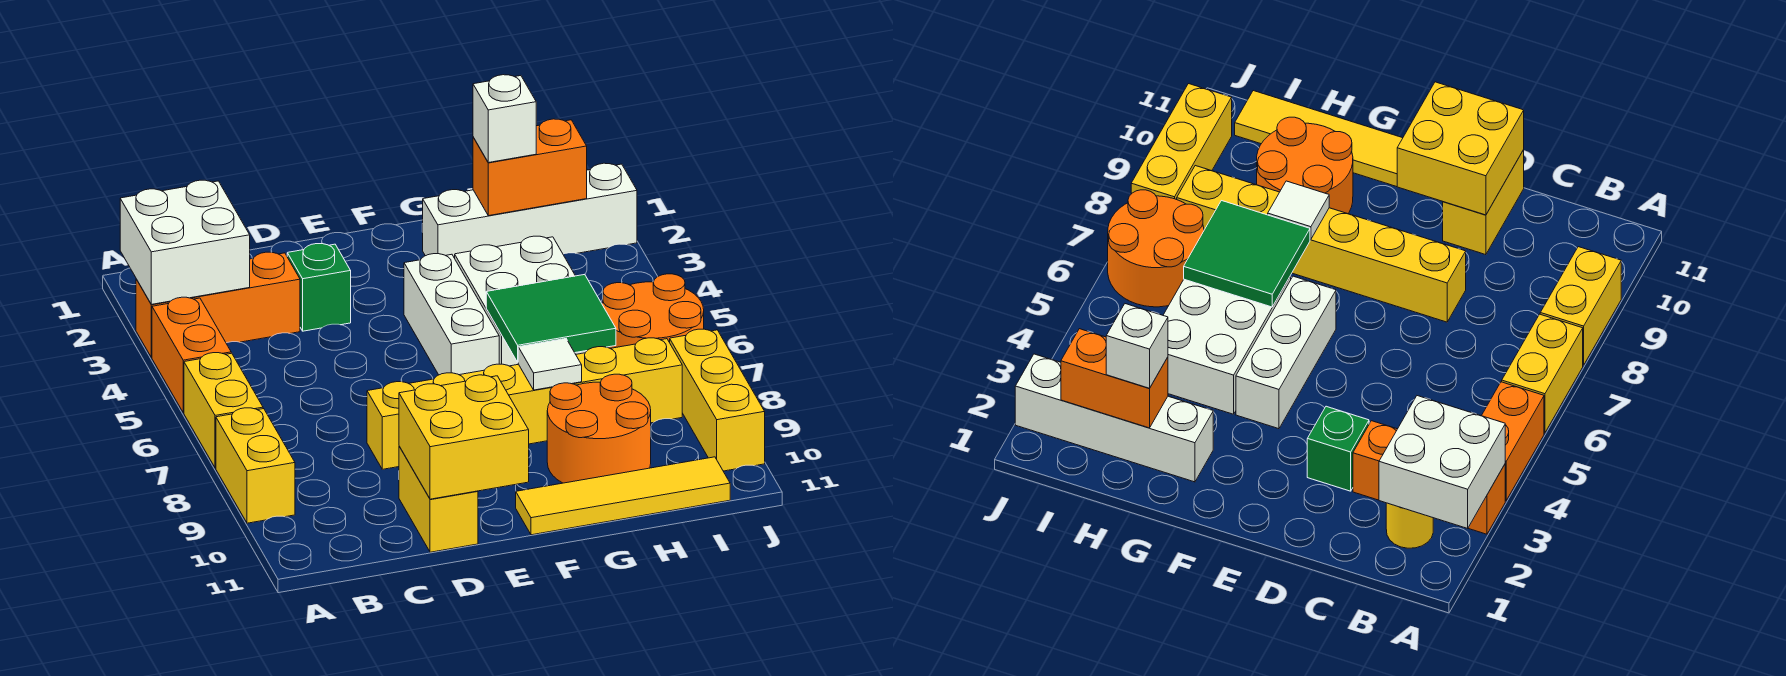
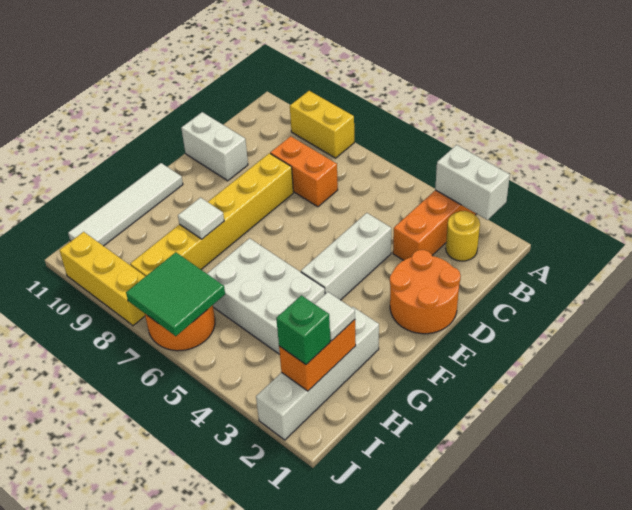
white brick A2:B3 level 2 -> white brick A2:A3 level 2
orange brick A4:A5 level 1 -> orange brick C7:C8 level 1
yellow brick A6:A7 level 1 -> none
green brick D3 level 1 -> green brick I2 level 3
yellow brick D10:D11 level 1 -> white brick D10:D11 level 1
yellow brick D10:E11 level 2 -> none
white brick F4:F6 level 1 -> white brick D4:F4 level 1
yellow tile F11:I11 level 1 -> white tile F11:I11 level 1
green tile G6:H7 level 2 -> green tile I6:J7 level 2
orange round brick G9:H10 level 1 -> orange round brick D1:E2 level 1
white brick H2 level 3 -> white tile H2 level 3

